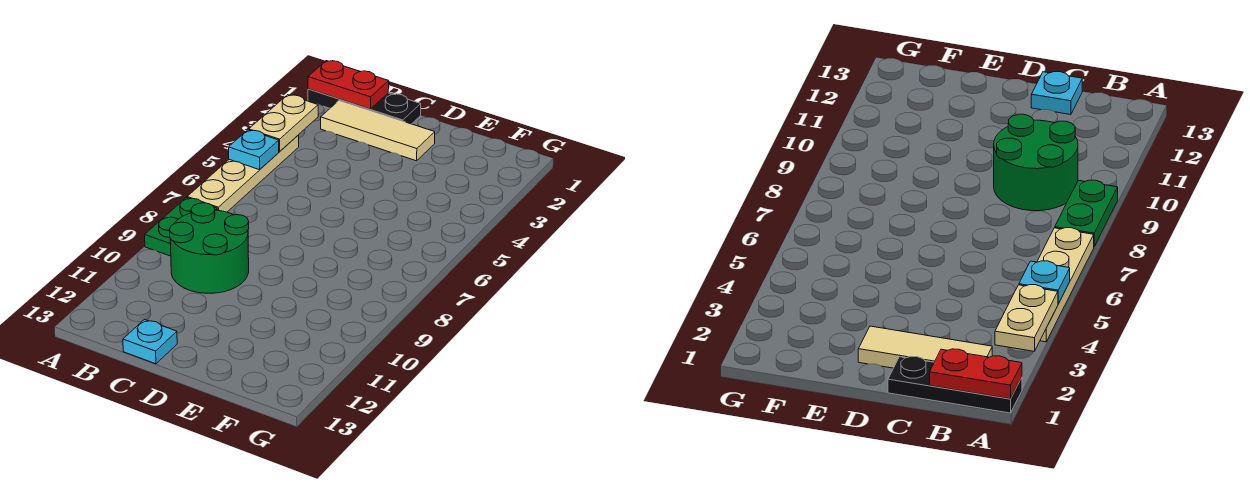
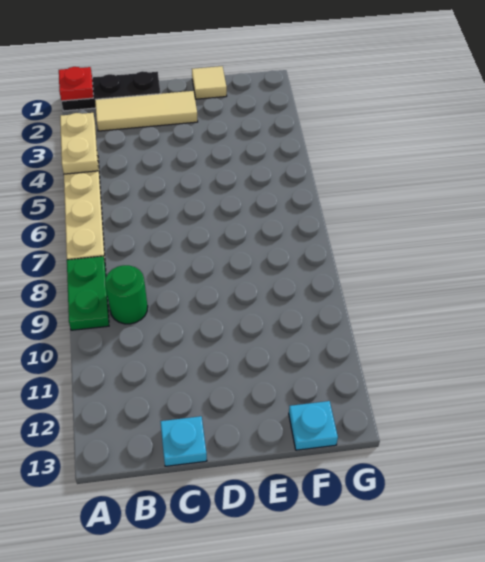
red plate A1:B1 level 2 -> red plate A1 level 2
cyan plate A5 level 2 -> cyan plate F13 level 1
green round brick B9:C10 level 1 -> green round brick B9 level 1
none -> tan tile E1 level 1

